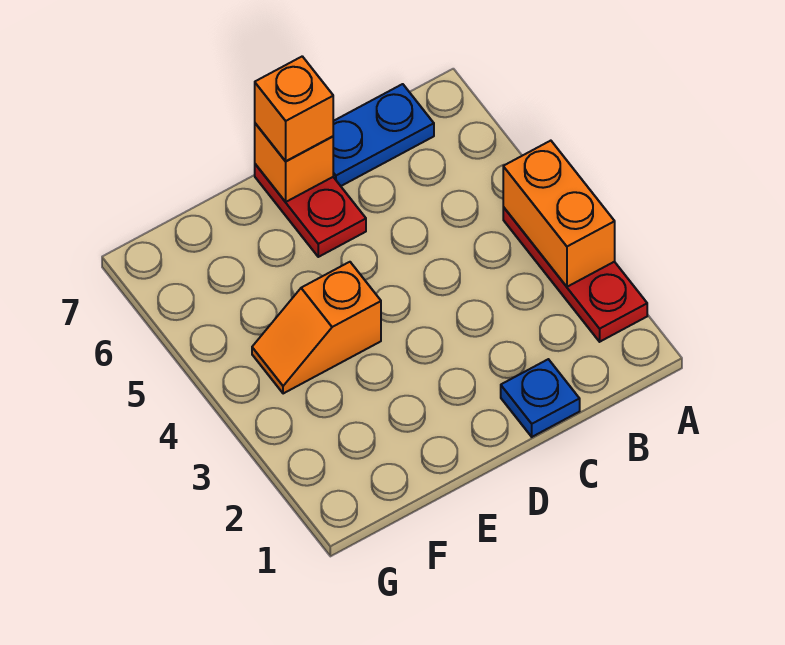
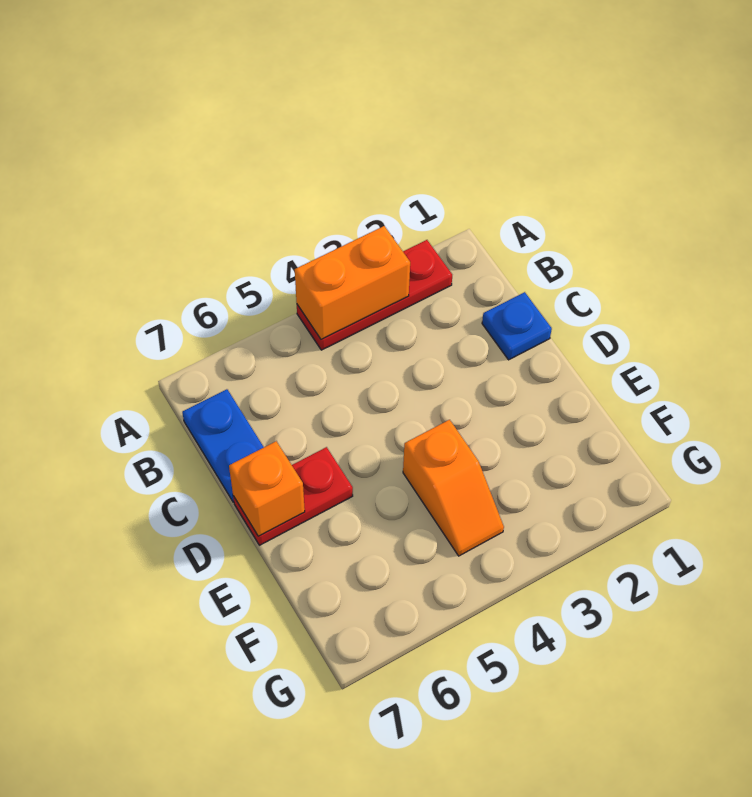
orange brick D7 level 3 -> none

